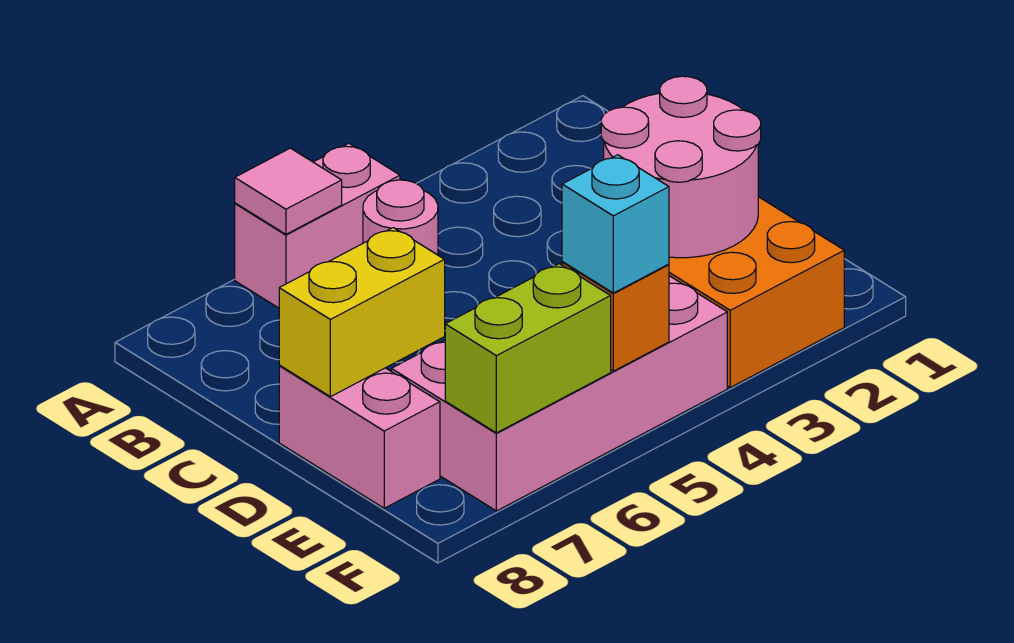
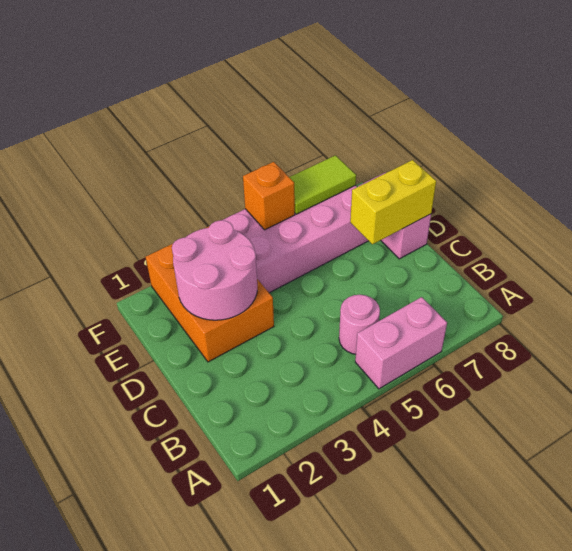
pink tile A6 level 2 -> none
cyan brick F5 level 3 -> none
lime brick F6:F7 level 2 -> lime tile F6:F7 level 2

